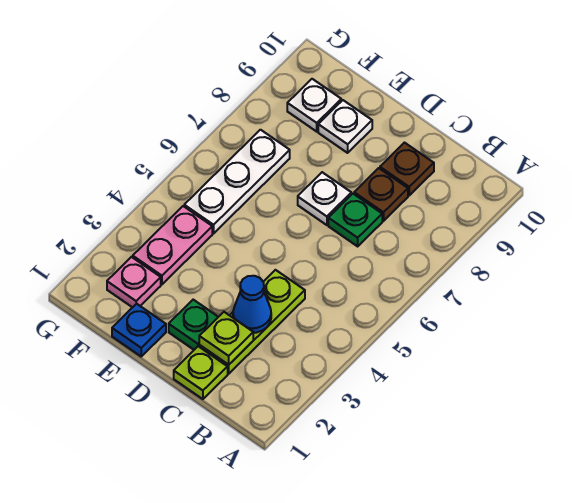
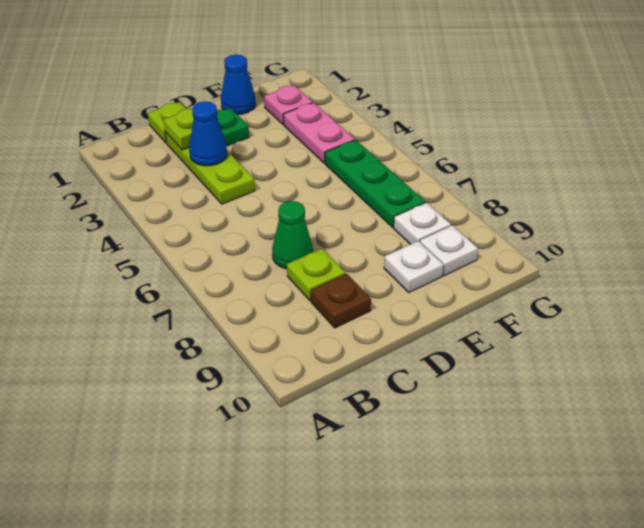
green plate C7 level 1 -> green cone C7 level 1
brown plate C8 level 1 -> lime plate C8 level 1
white plate D7 level 1 -> white plate F8 level 1
blue plate E1 level 1 -> blue cone E1 level 1
white plate F5:F7 level 1 -> green plate F5:F7 level 1

